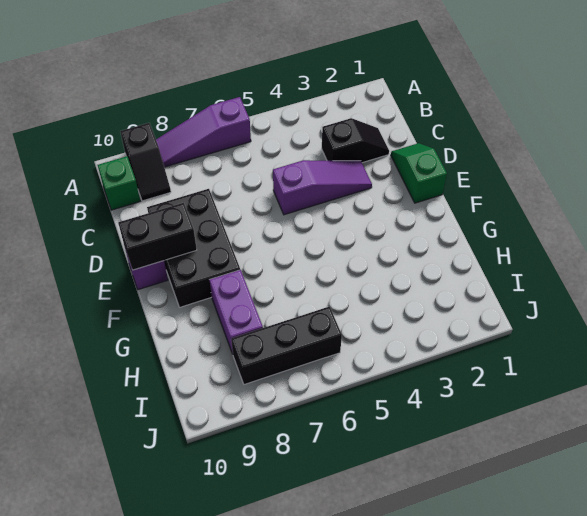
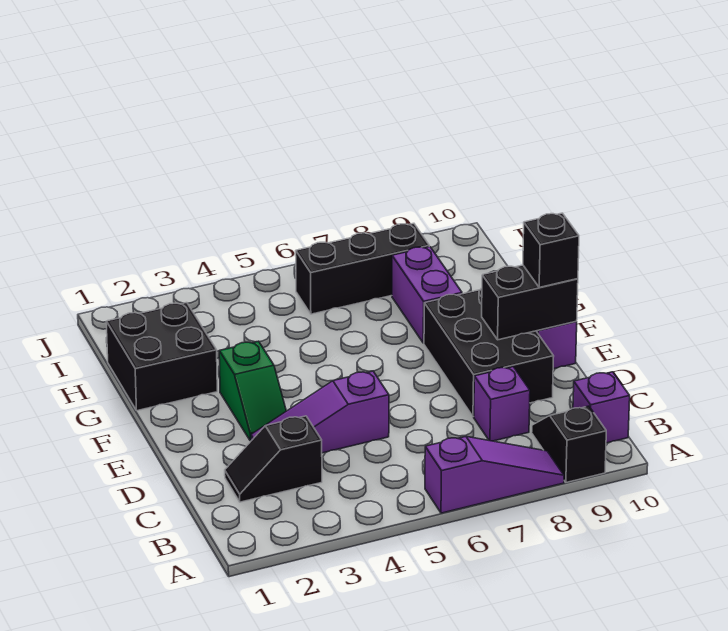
green brick B10 level 1 -> purple brick B10 level 1
none -> purple brick C8 level 1
green slope D1:E1 level 1 top E -> green slope E3:F3 level 1 top F
none -> black brick E10 level 3
none -> black brick G1:H2 level 1

